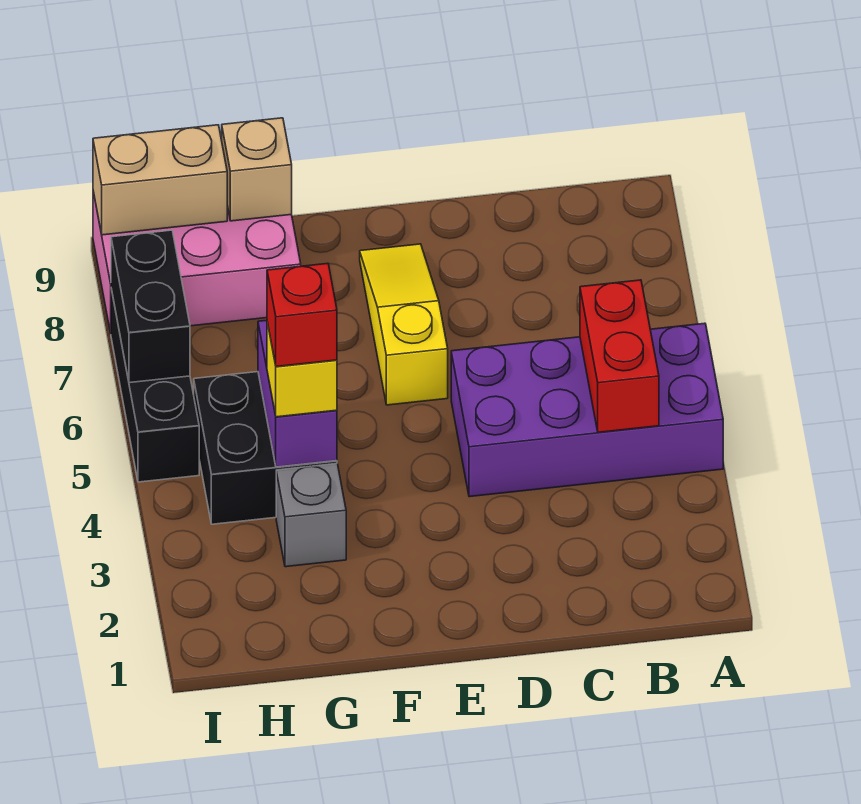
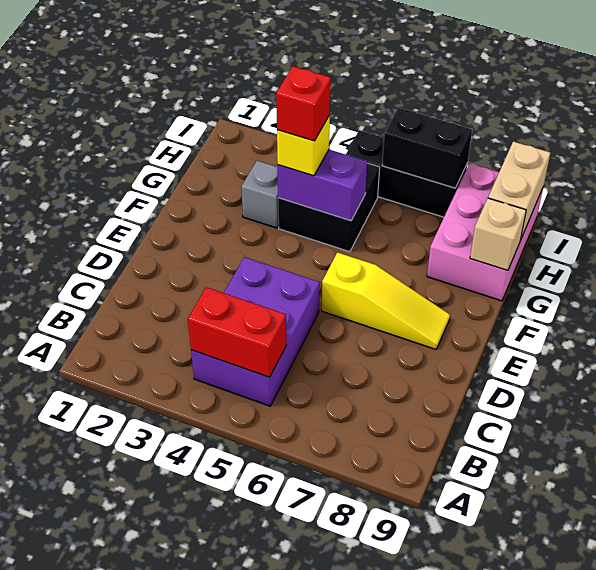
purple brick A4:D5 level 1 -> purple brick B4:D5 level 1

